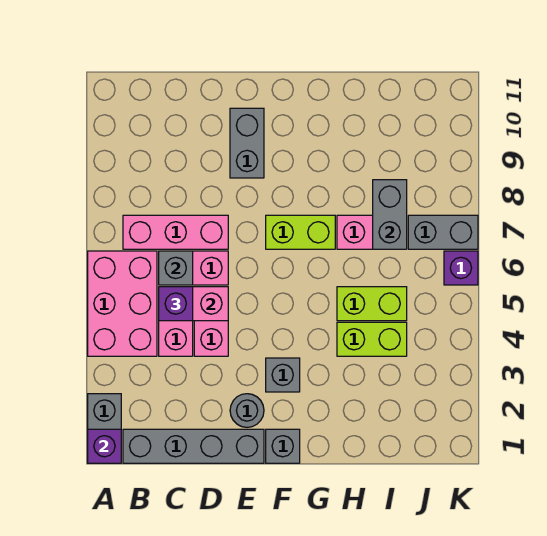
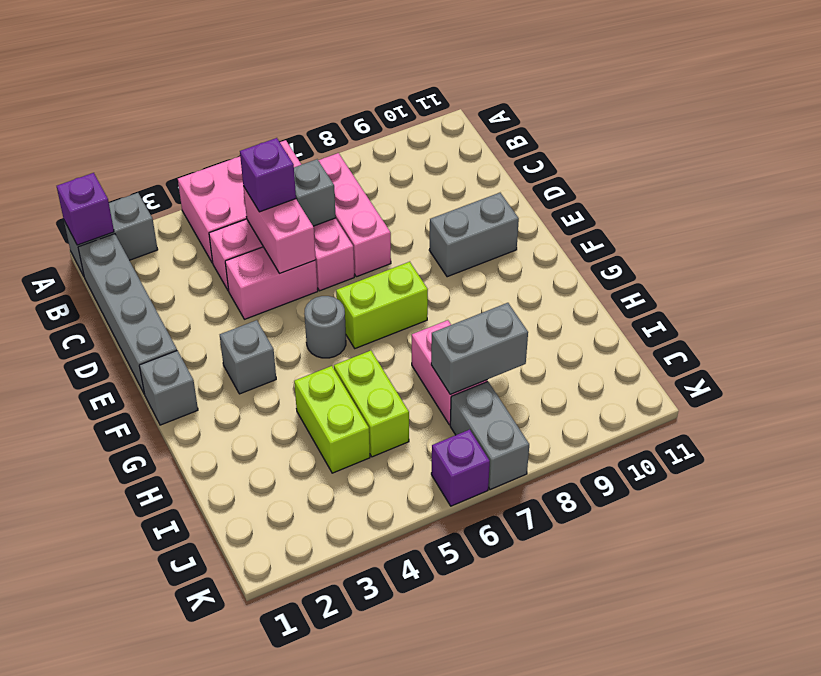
grey round brick E2 level 1 -> grey round brick F5 level 1
lime brick F7:G7 level 1 -> lime brick F6:F7 level 1

